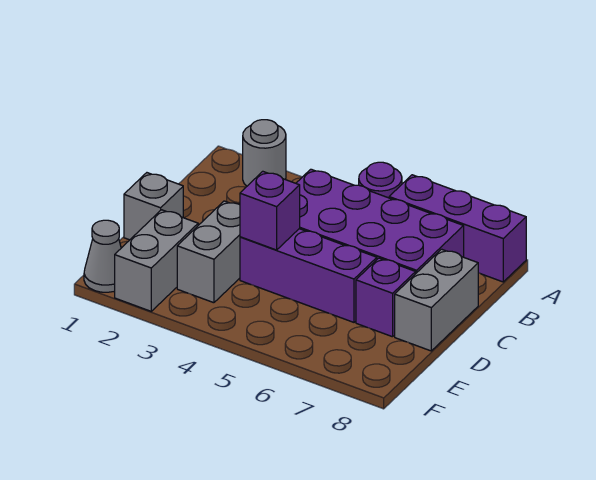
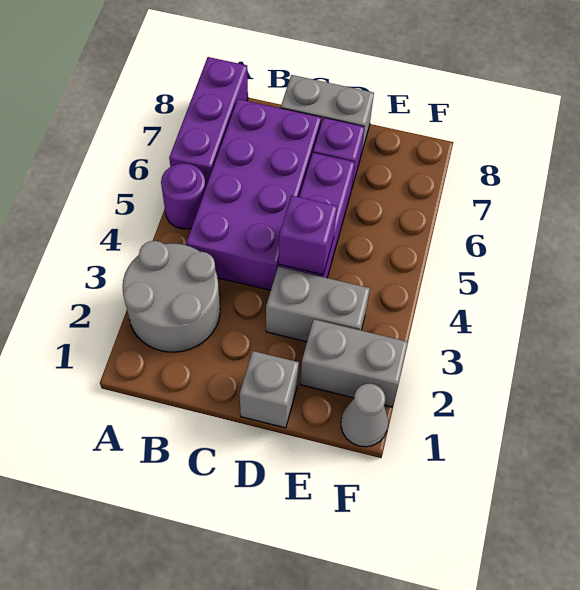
grey round brick A2 level 1 -> grey round brick A2:B3 level 1

